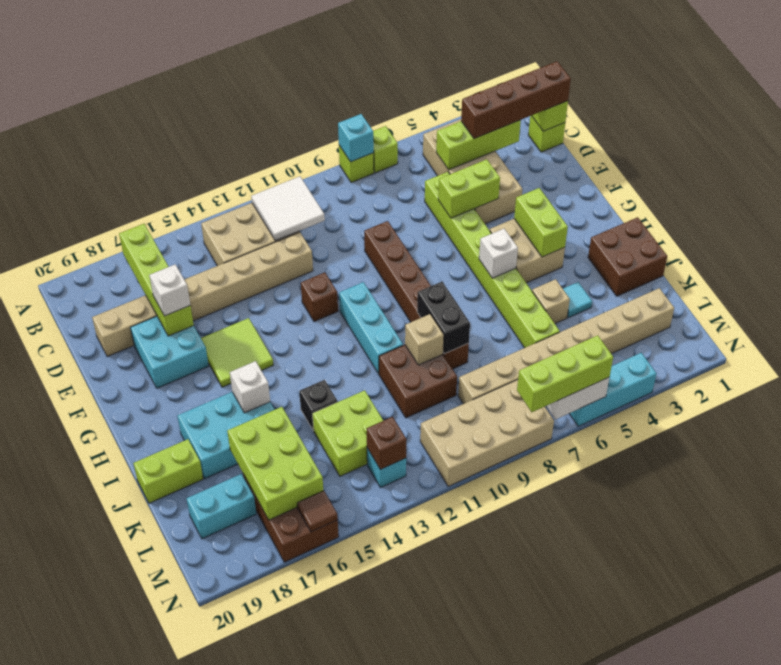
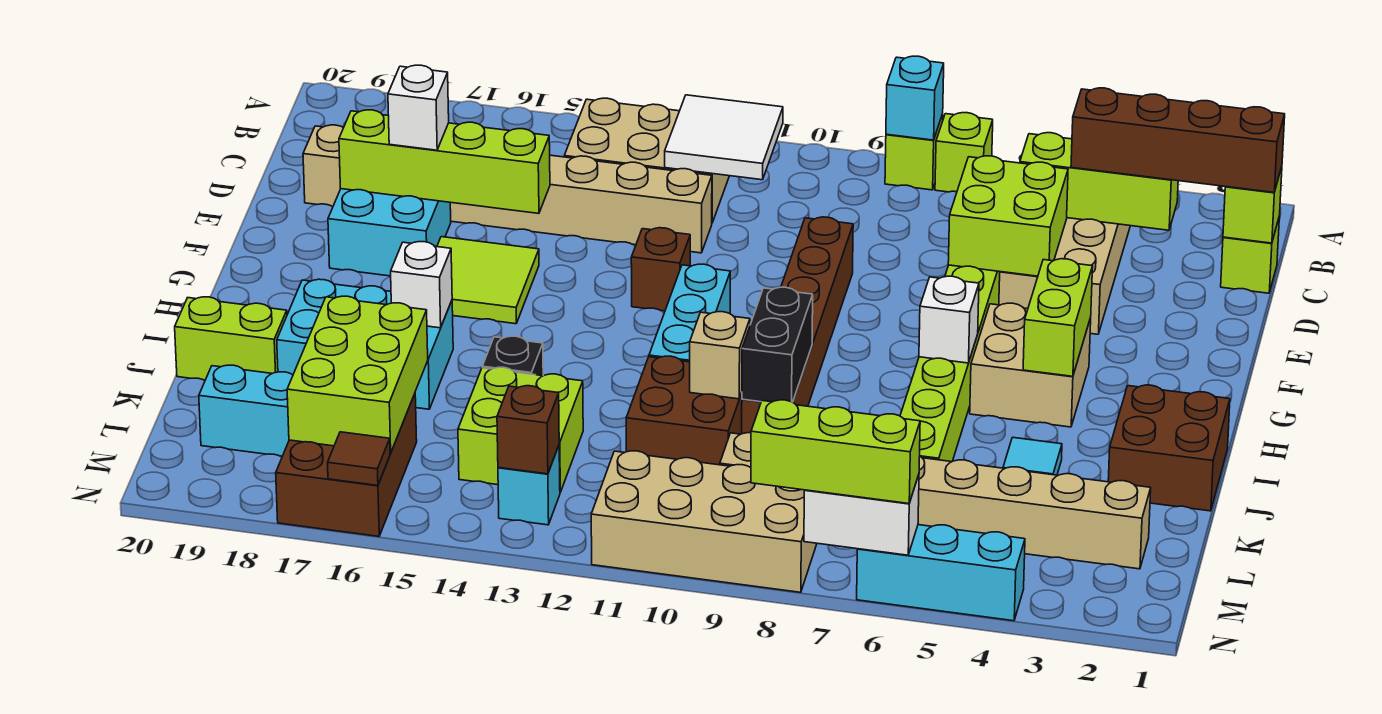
lime brick B17:E17 level 2 -> lime brick E15:E18 level 2
lime brick E5:E6 level 2 -> lime brick D5:E6 level 2
tan brick J5 level 1 -> none

